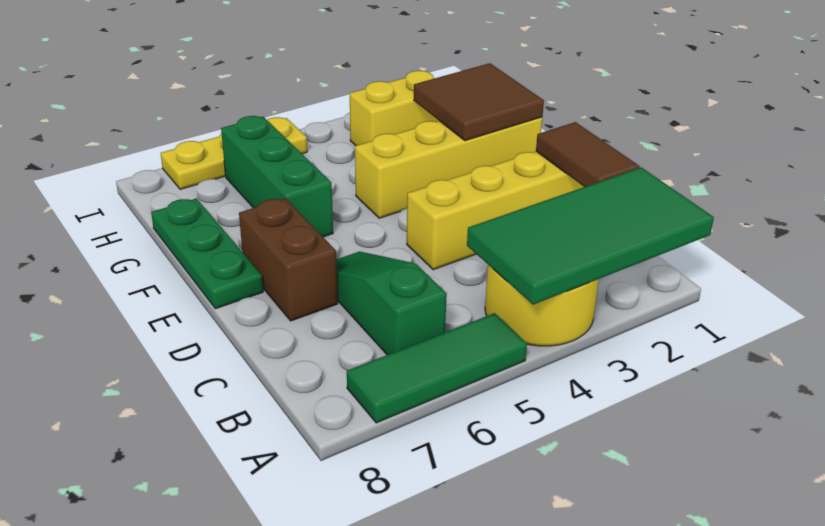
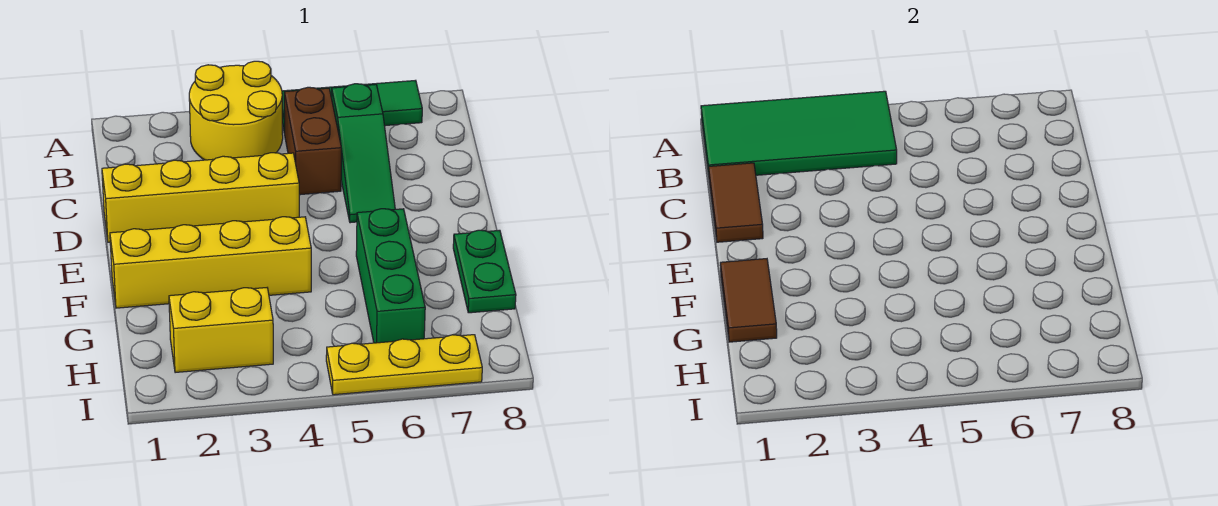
brown brick D7:E7 level 1 -> brown brick B5:C5 level 1
green plate E8:G8 level 1 -> green plate F8:G8 level 1
brown tile F1:G2 level 2 -> brown tile F1:G1 level 2

